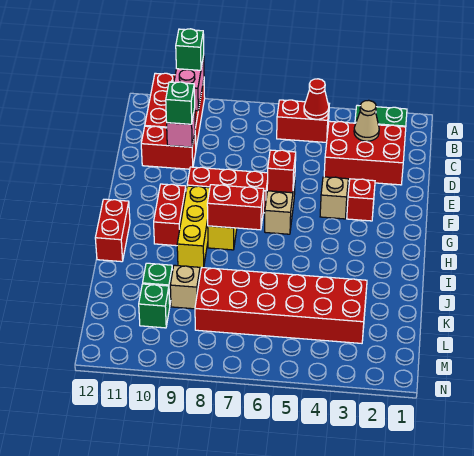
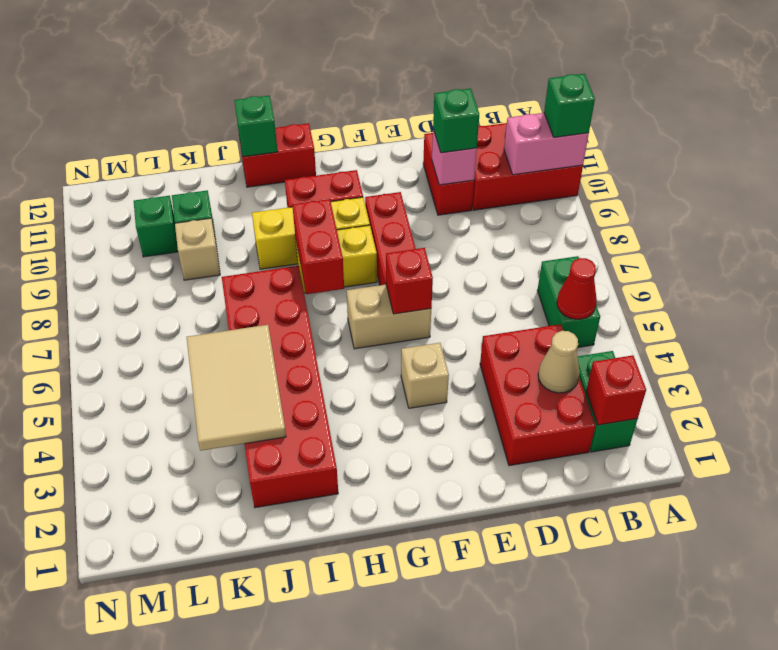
red brick B5:B6 level 1 -> green brick B5:B6 level 1
red brick F3 level 1 -> red brick B2 level 2
none -> green brick I12 level 2
none -> tan tile J3:K5 level 2
red brick K3:L8 level 1 -> red brick I2:J7 level 1

